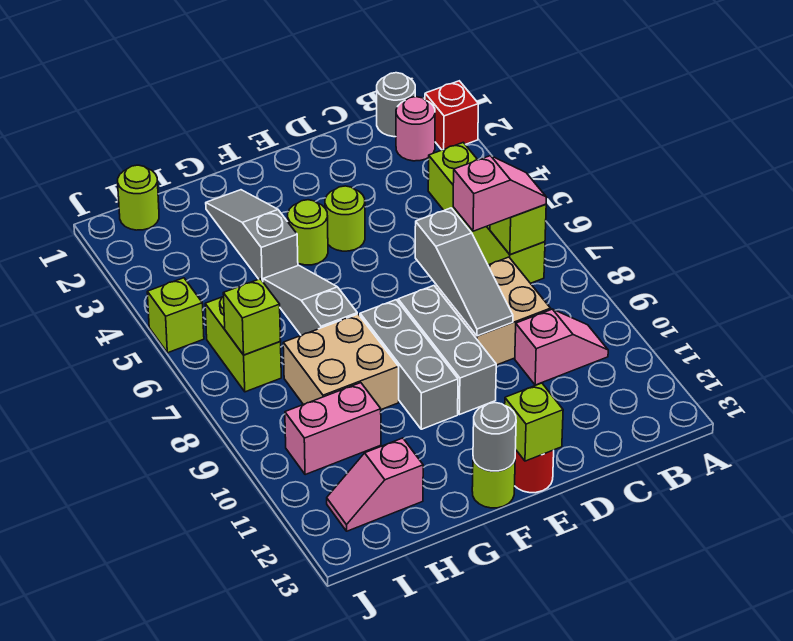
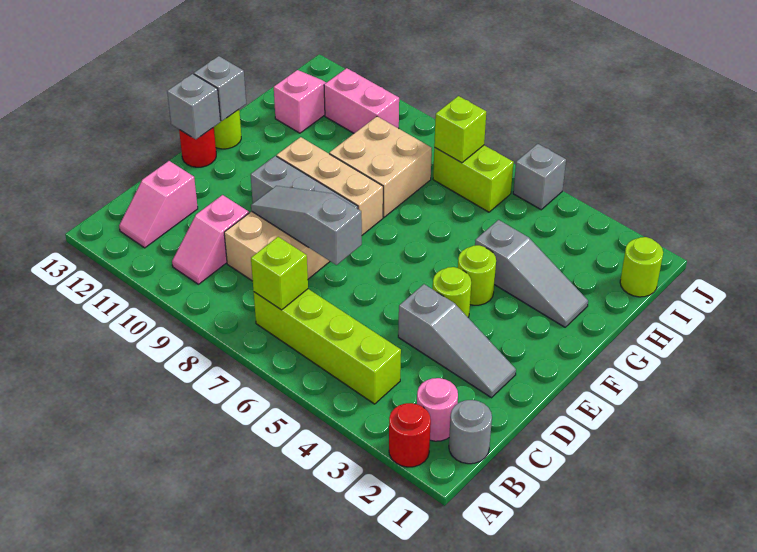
red brick A2 level 1 -> red round brick A2 level 1
pink slope B7:C7 level 3 top C -> pink slope B12:C12 level 1 top C
lime brick E13 level 2 -> grey brick E13 level 2
grey brick F8:F10 level 1 -> tan brick F8:F10 level 1
grey round brick F13 level 2 -> grey brick F13 level 2
grey slope G5:G7 level 1 top 7 -> grey slope D2:D4 level 1 top 4
pink brick H10:I10 level 1 -> pink brick I10:I11 level 1
lime brick J5 level 1 -> grey brick J5 level 1

